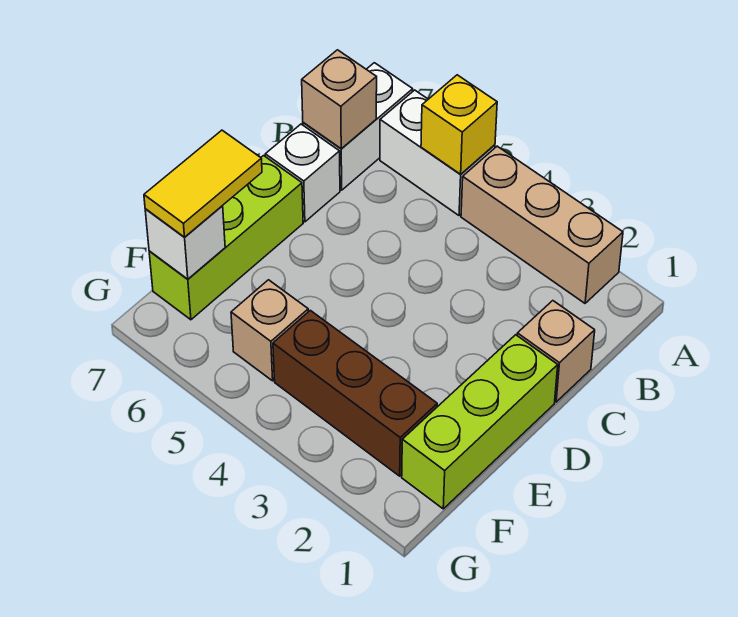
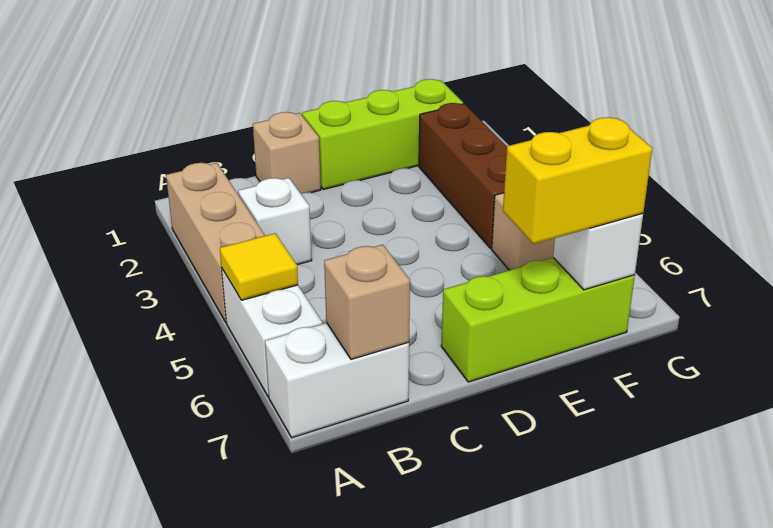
yellow brick A5 level 2 -> yellow tile A5 level 2
white brick C7 level 1 -> white brick B3 level 1
yellow tile E7:F7 level 3 -> yellow brick E7:F7 level 3

